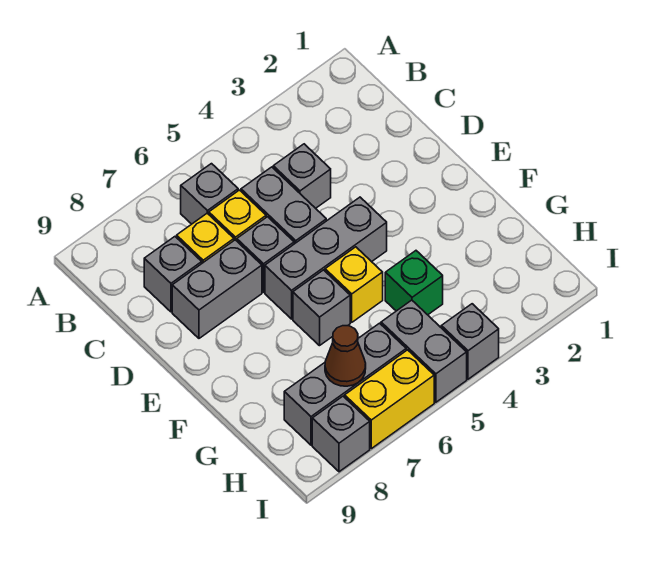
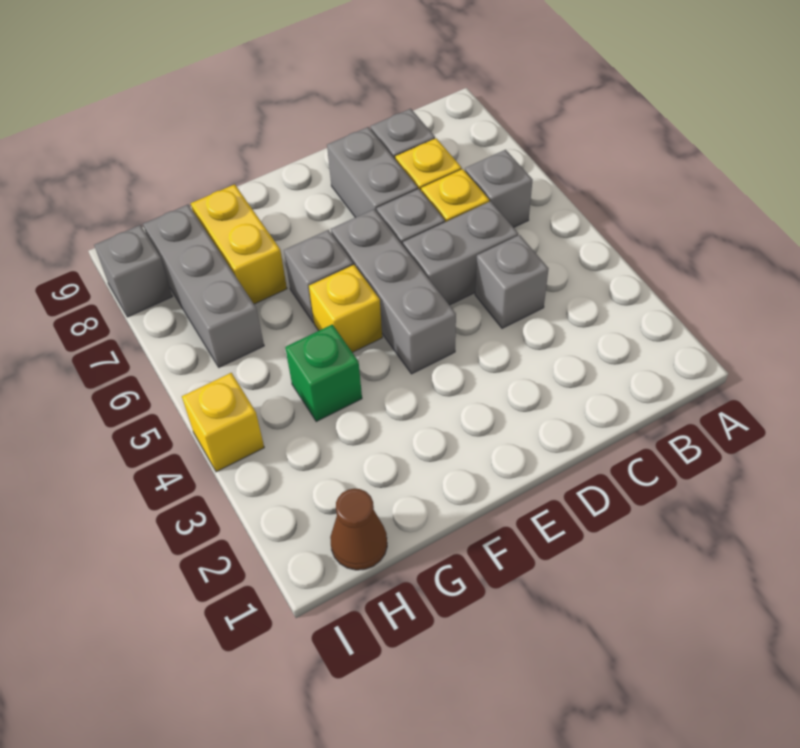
grey brick H5:I5 level 1 -> none
brown cone H7 level 2 -> brown cone H1 level 1
grey brick I4 level 1 -> yellow brick I4 level 1
yellow brick I6:I7 level 1 -> yellow brick G7:G8 level 1

